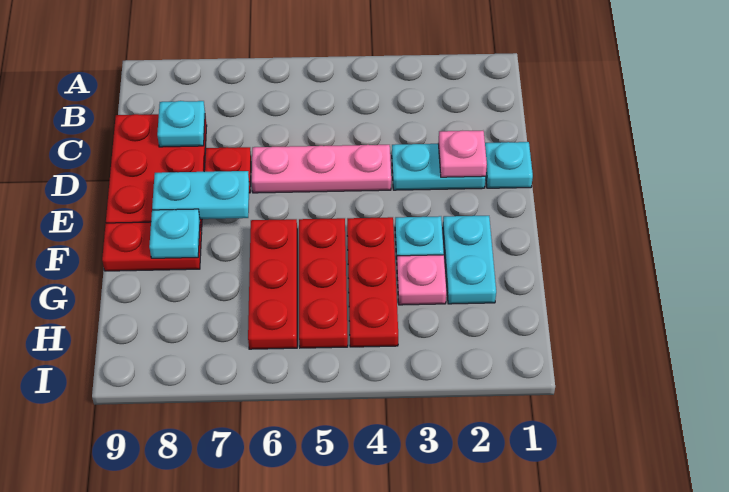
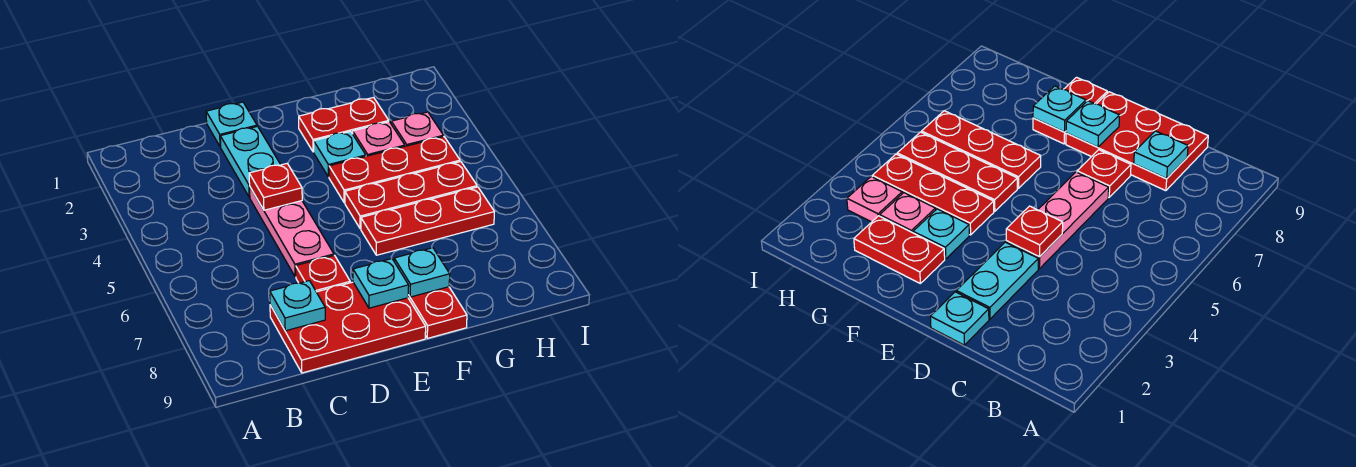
pink plate D2 level 2 -> pink plate H3 level 1
none -> red plate D4 level 2
cyan plate E7:E8 level 2 -> cyan plate E8 level 2
cyan plate F2:G2 level 1 -> red plate F2:G2 level 1

